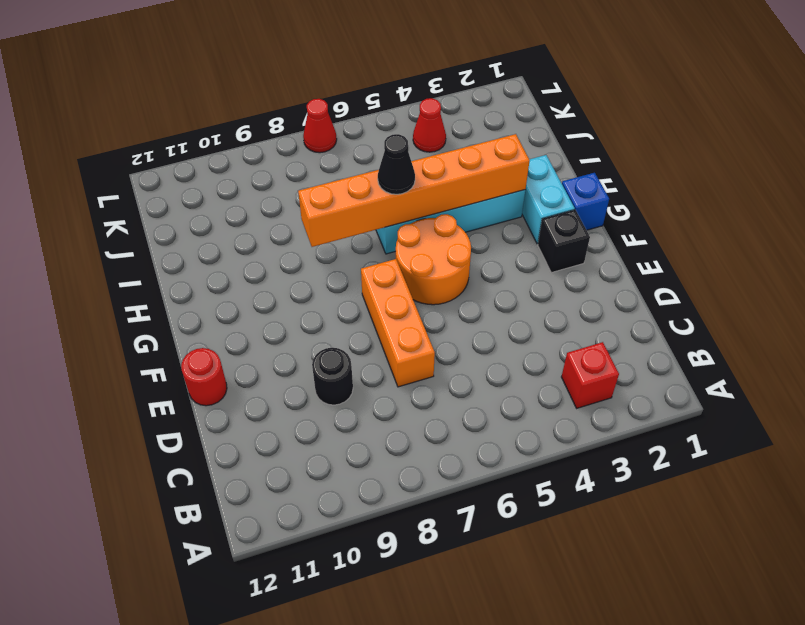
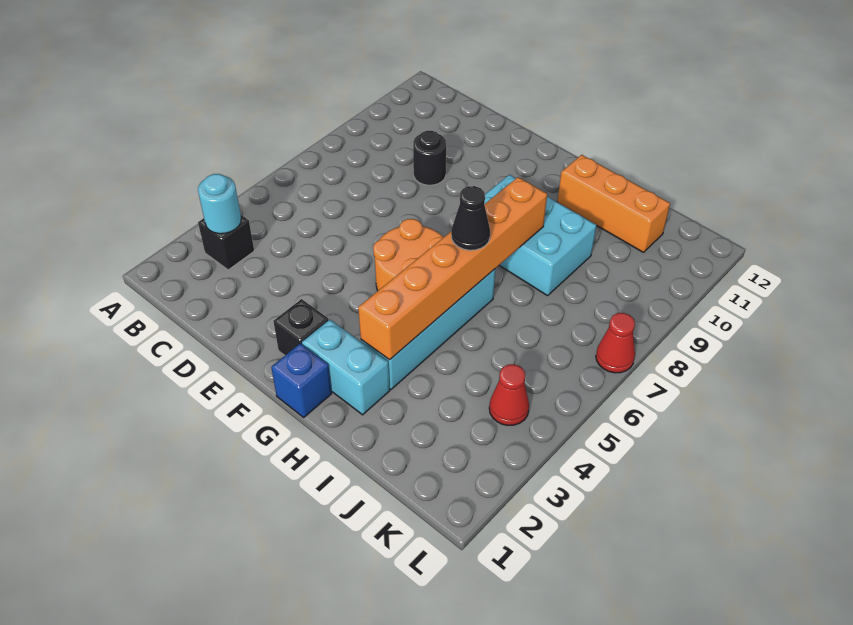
red brick B3 level 1 -> black brick B3 level 1
none -> cyan round brick B3 level 2
orange brick D7:F7 level 1 -> orange brick H11:J11 level 1
red round brick E12 level 1 -> none
none -> cyan brick G8:I9 level 1

